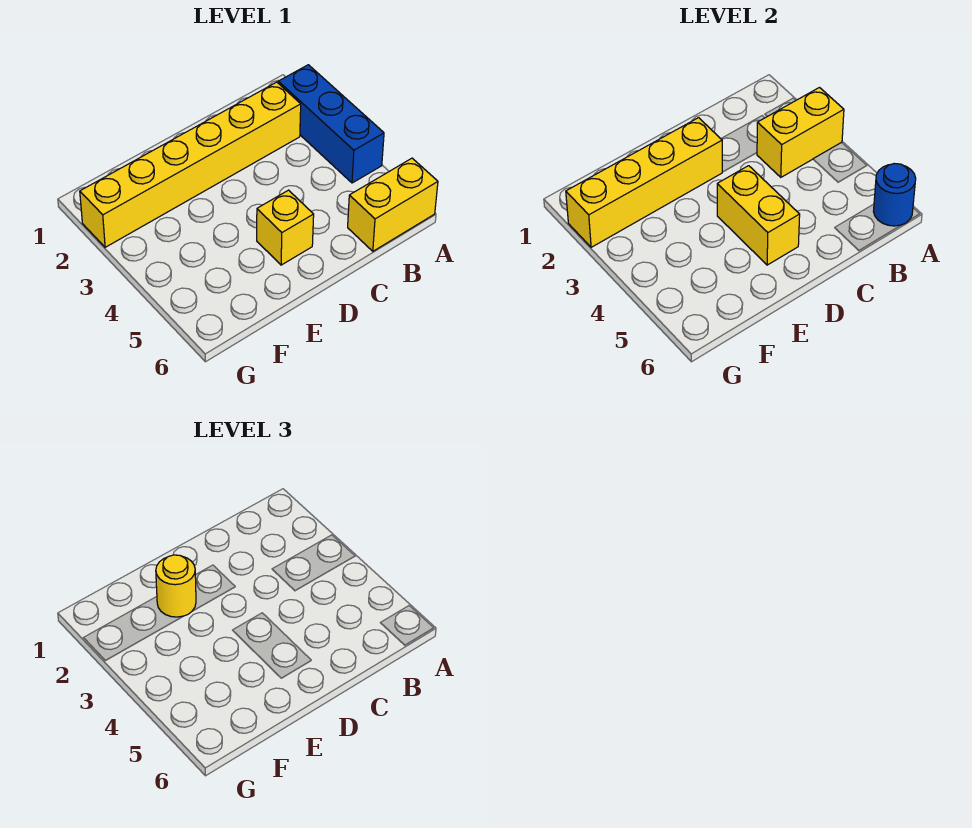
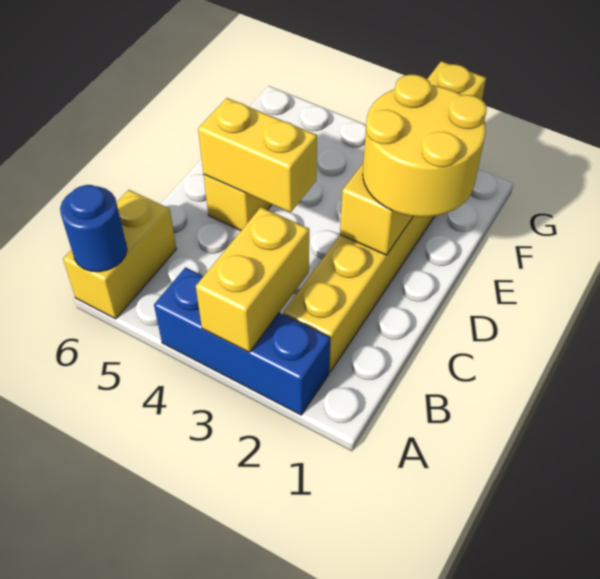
yellow round brick E2 level 3 -> yellow round brick D1:E2 level 3

